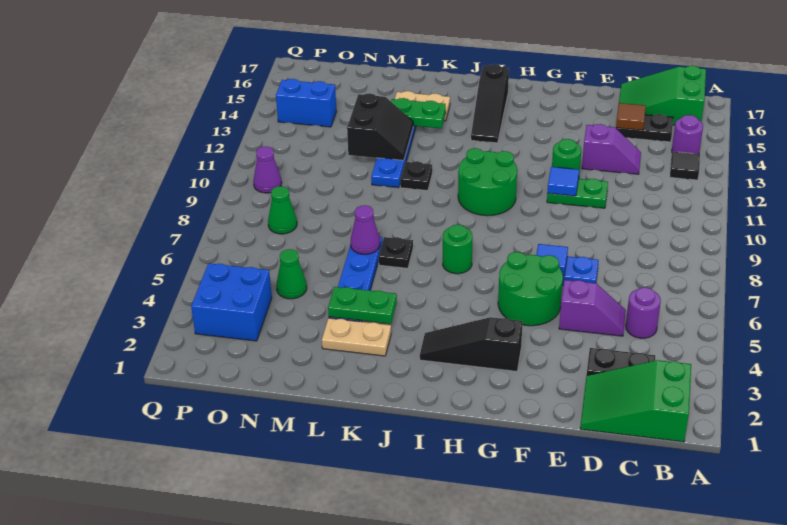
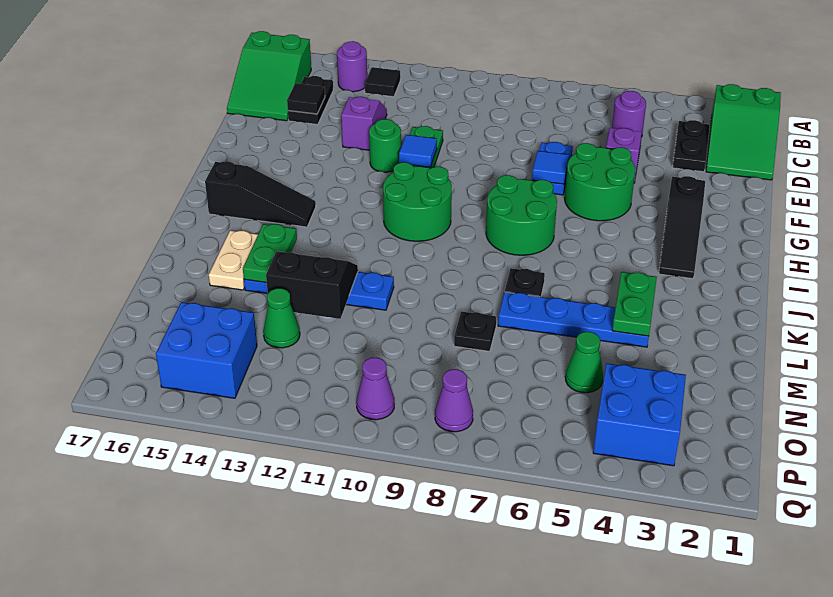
brown tile D15 level 2 -> black tile D15 level 2
green round brick I7 level 1 -> green round brick H7:I8 level 1
tan plate K3:L3 level 1 -> none
black plate K11 level 1 -> black plate M8 level 1
purple cone L7 level 2 -> purple cone P8 level 1
green cone O8 level 1 -> green cone N13 level 1
blue brick O14:P14 level 1 -> blue brick O14:P15 level 1

